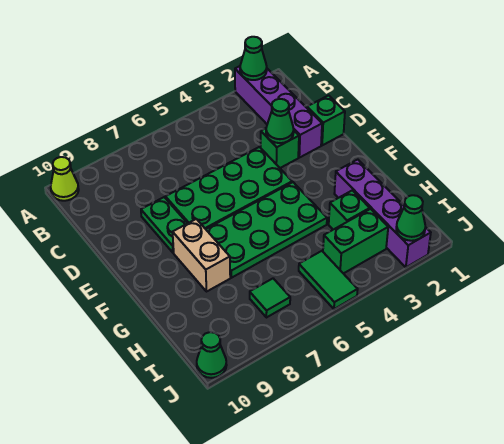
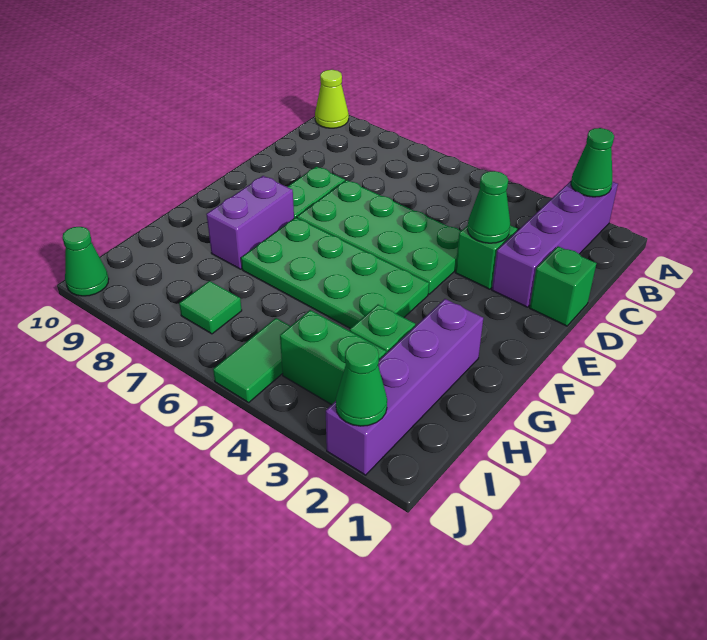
tan brick F8:G8 level 1 -> purple brick F8:G8 level 1

